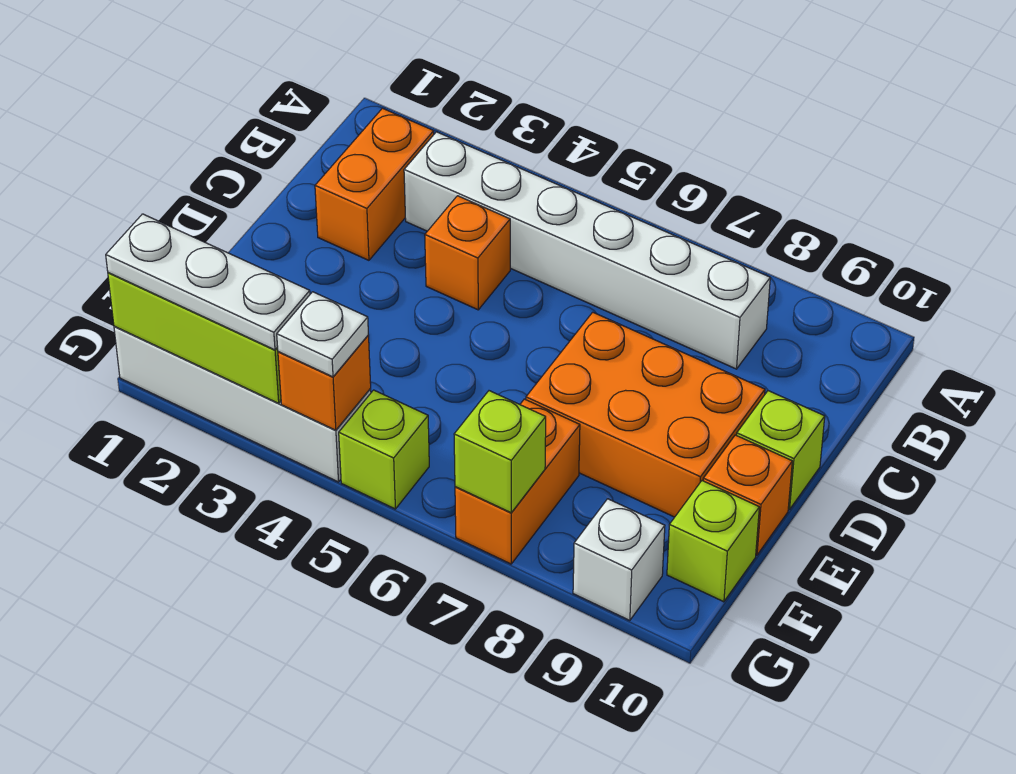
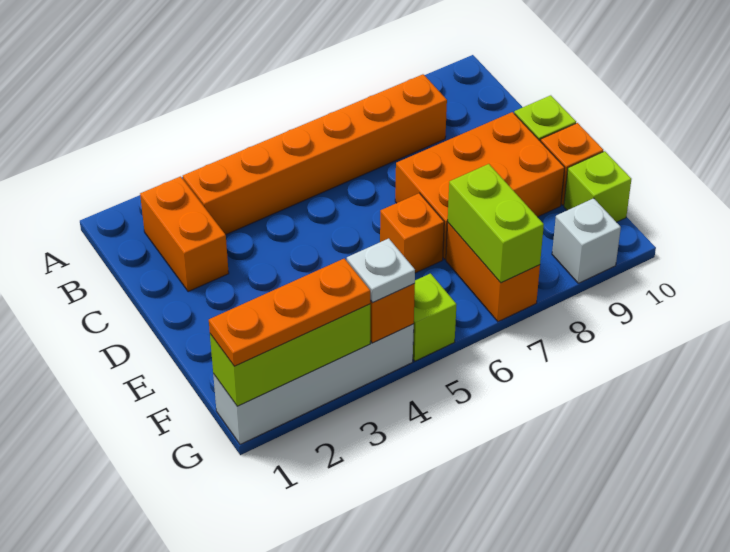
white brick B3:B8 level 1 -> orange brick B3:B8 level 1
orange brick C4 level 1 -> orange brick E6 level 1
white plate G1:G3 level 3 -> orange plate G1:G3 level 3
lime brick G7 level 2 -> lime brick F7:G7 level 2

